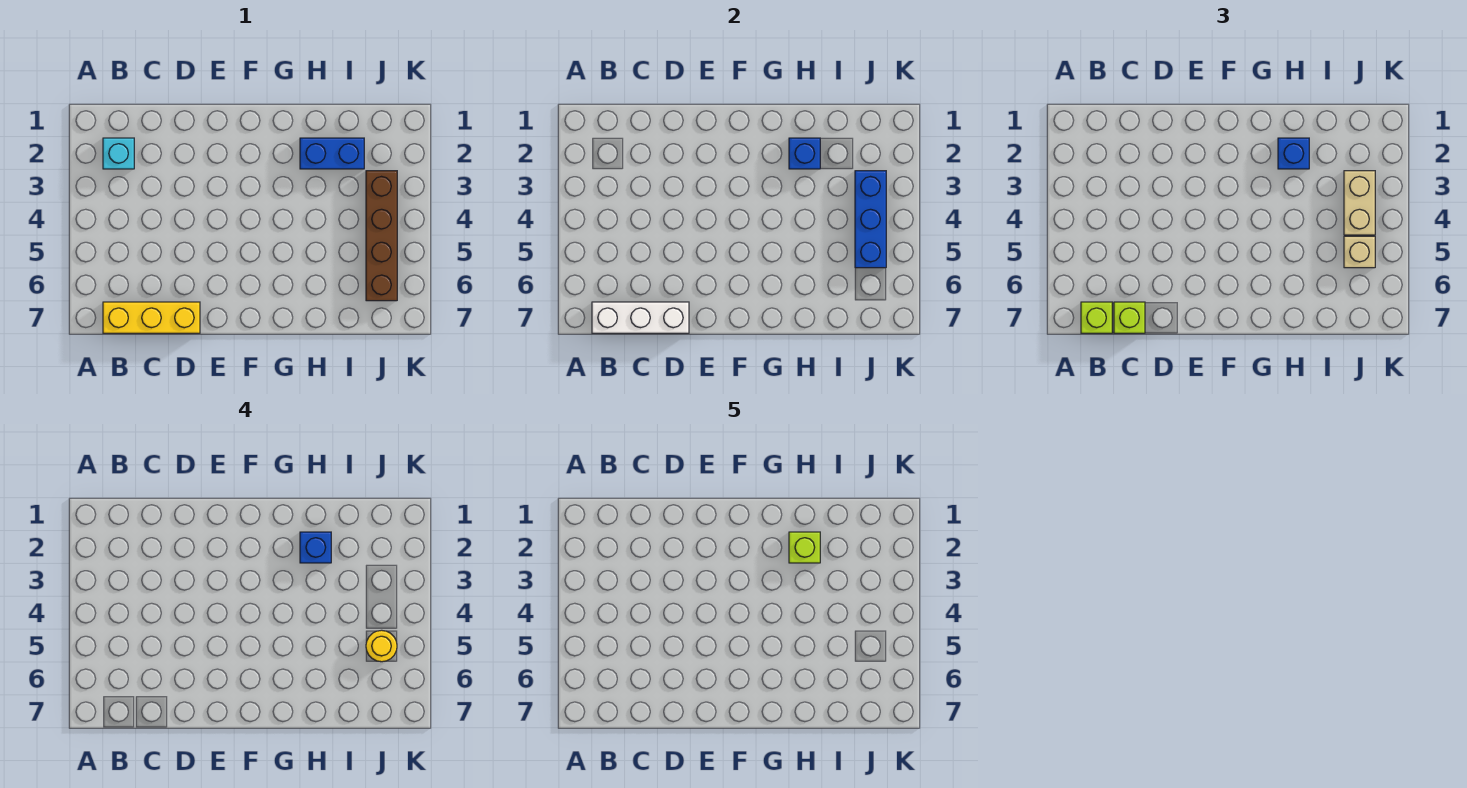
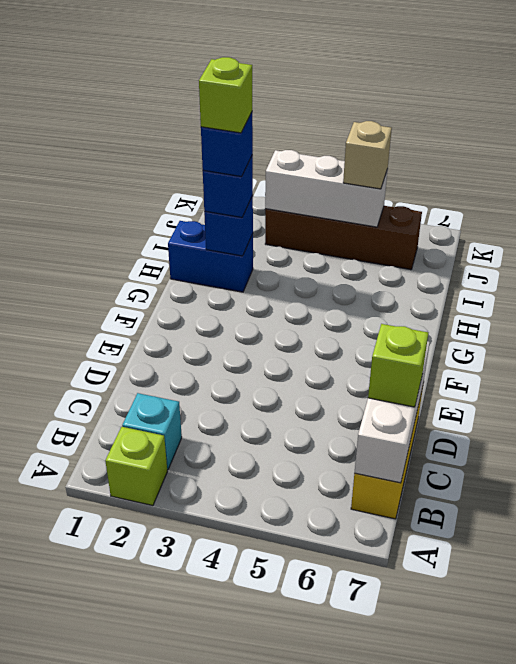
lime brick B7 level 3 -> lime brick A2 level 1
blue brick H2:I2 level 1 -> blue brick H1:H2 level 1
blue brick J3:J5 level 2 -> white brick J3:J5 level 2
tan brick J3:J4 level 3 -> none
yellow round brick J5 level 4 -> none

